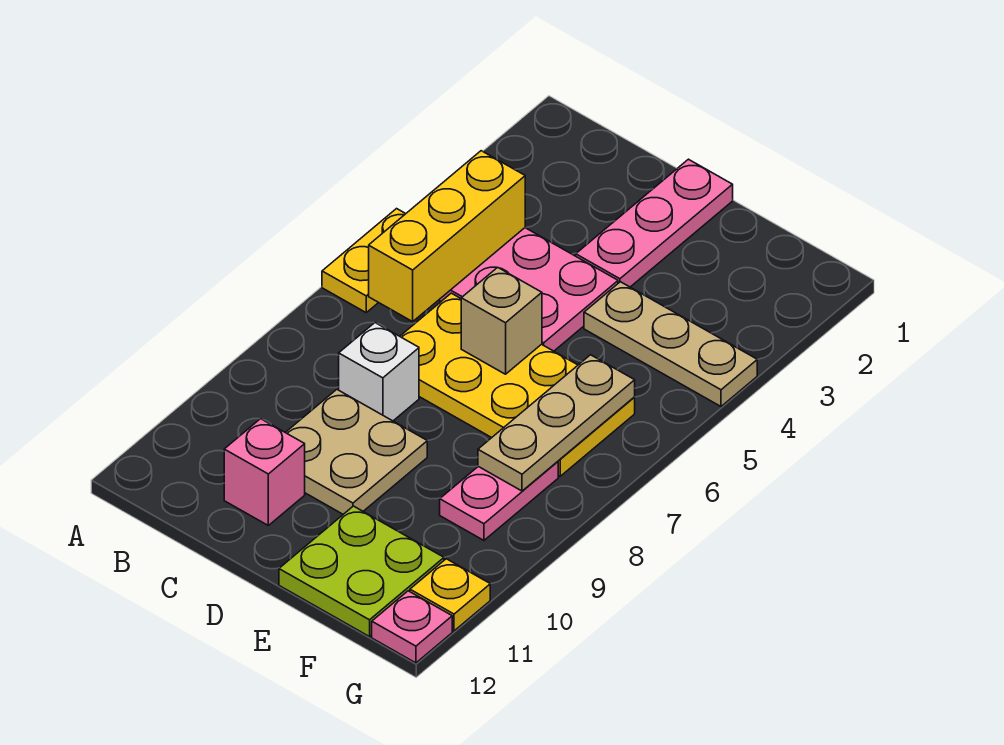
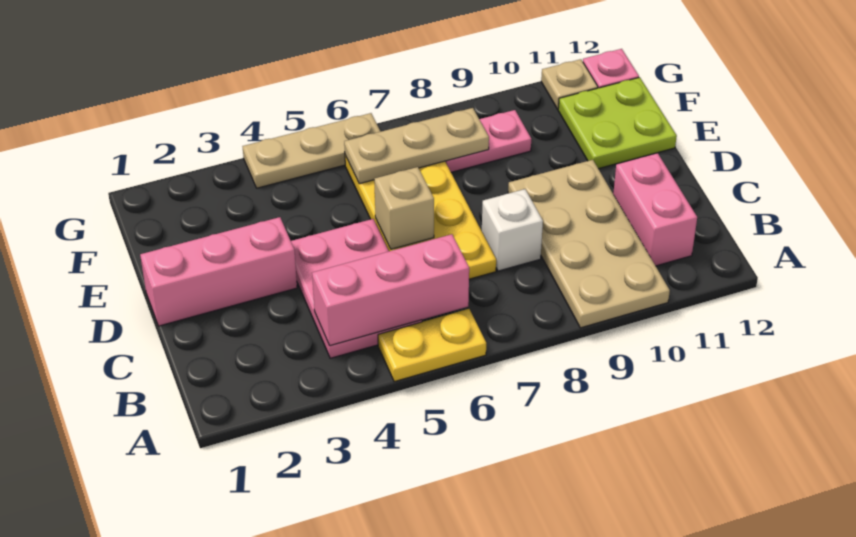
yellow brick B4:B6 level 2 -> pink brick B4:B6 level 2
tan plate C9:D10 level 1 -> tan plate A9:D10 level 1
pink brick C11 level 1 -> pink brick B11:C11 level 1
pink plate D1:D3 level 1 -> pink brick D1:D3 level 1
tan plate E4:G4 level 1 -> tan plate G4:G6 level 1
yellow plate G11 level 1 -> tan plate G11 level 1

